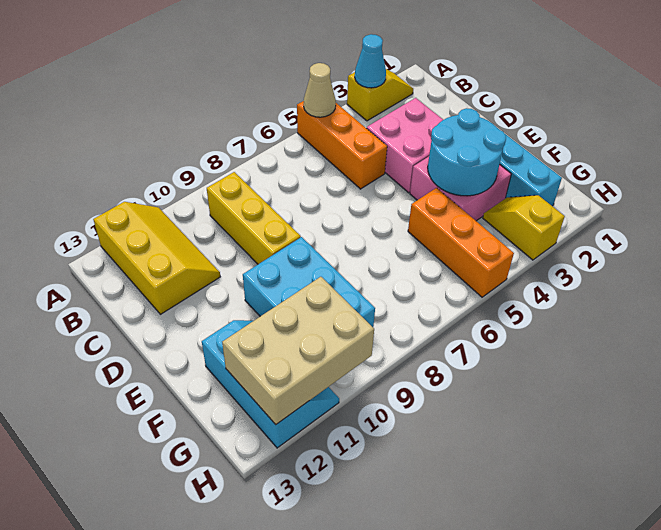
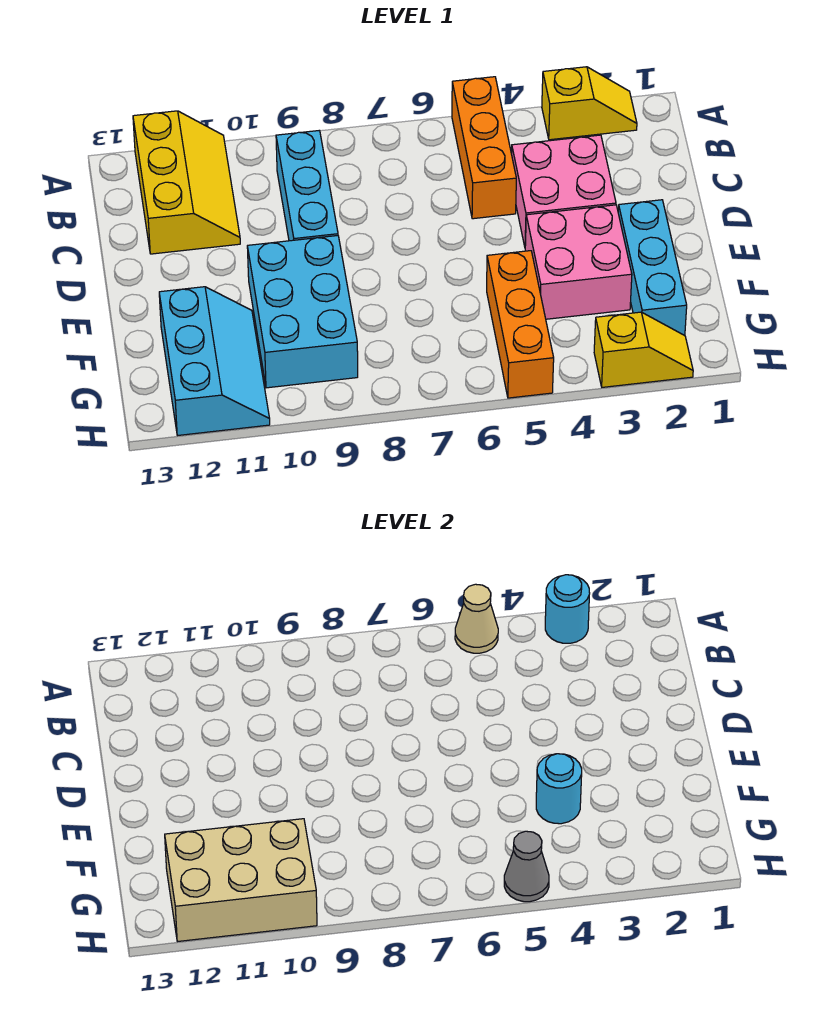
cyan cone A3 level 2 -> cyan round brick A3 level 2
yellow brick B9:D9 level 1 -> cyan brick B9:D9 level 1
cyan round brick E3:F4 level 2 -> cyan round brick F4 level 2
yellow slope G3:H3 level 1 top H -> yellow slope H2:H3 level 1 top 3
none -> grey cone H5 level 2

